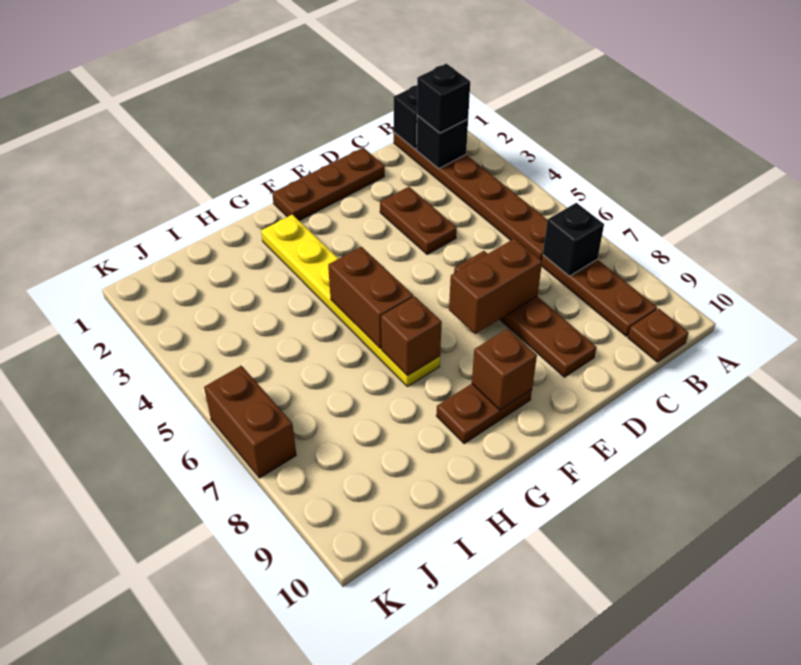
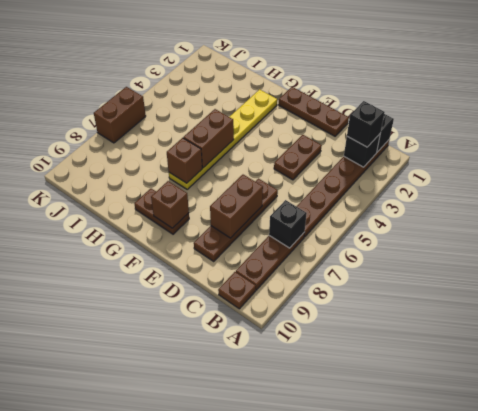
brown brick D7:E7 level 2 -> brown brick D7:D8 level 2

